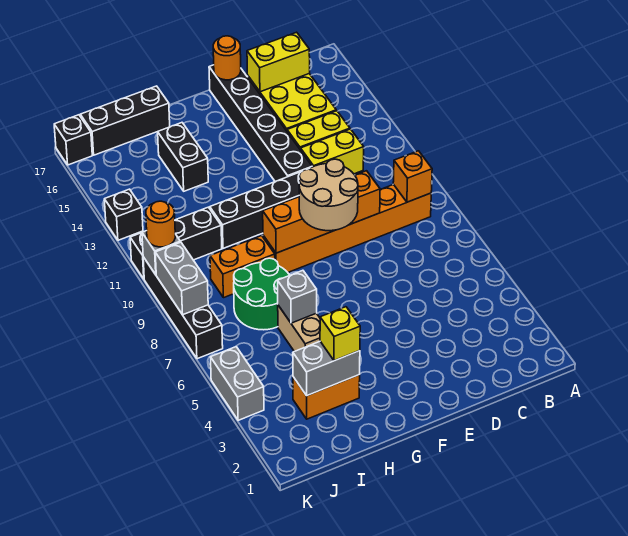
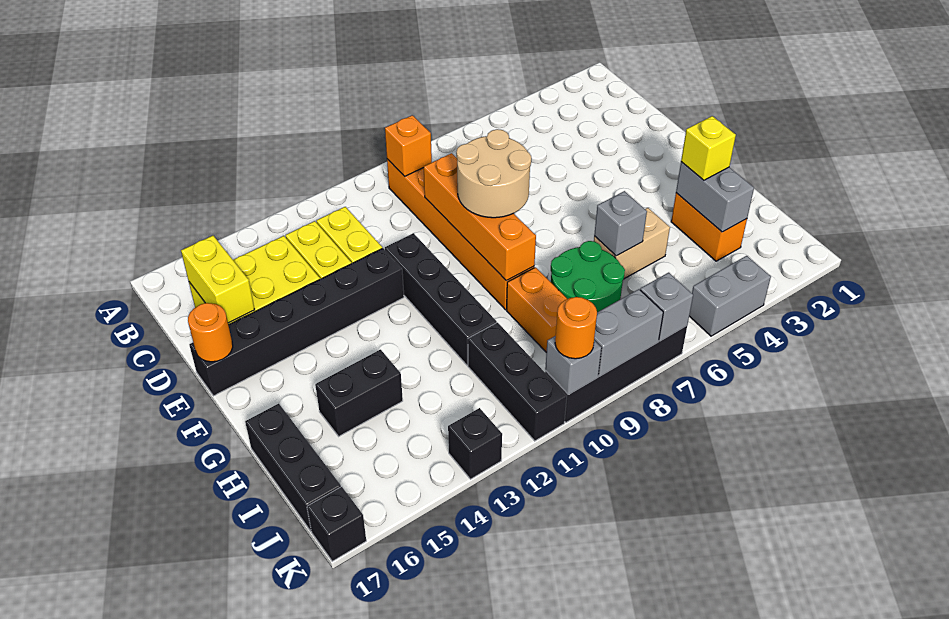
none -> grey brick K7 level 2

